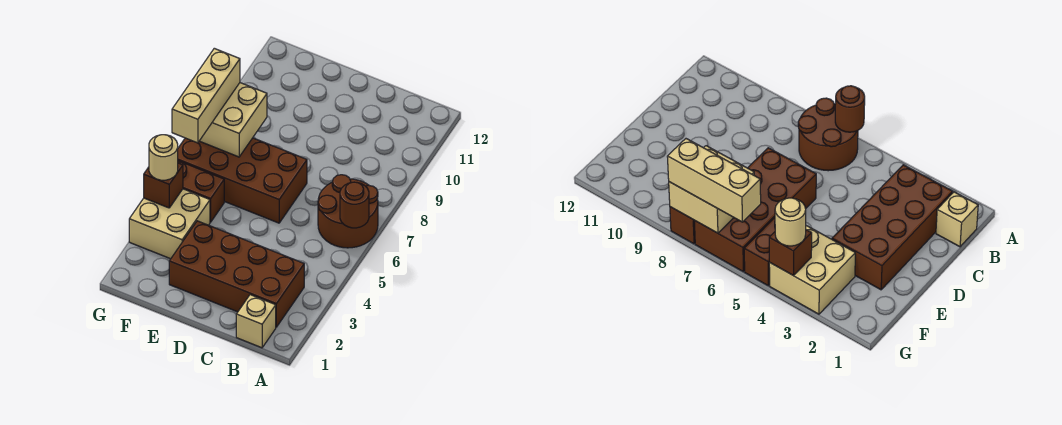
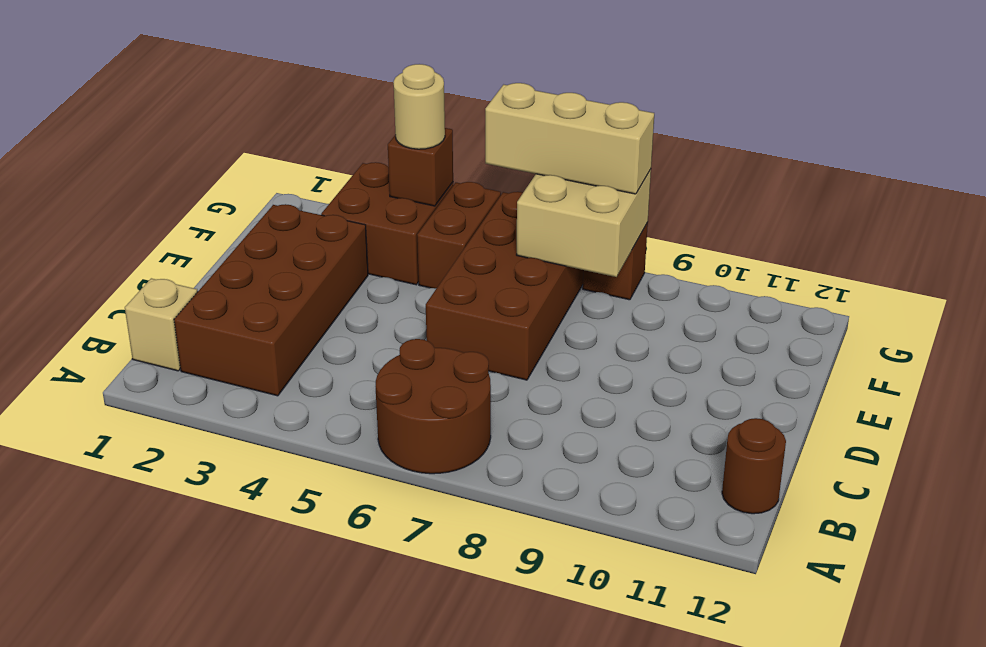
brown round brick A6 level 2 -> brown round brick B12 level 1
tan brick F3:G4 level 1 -> brown brick F3:G4 level 1

